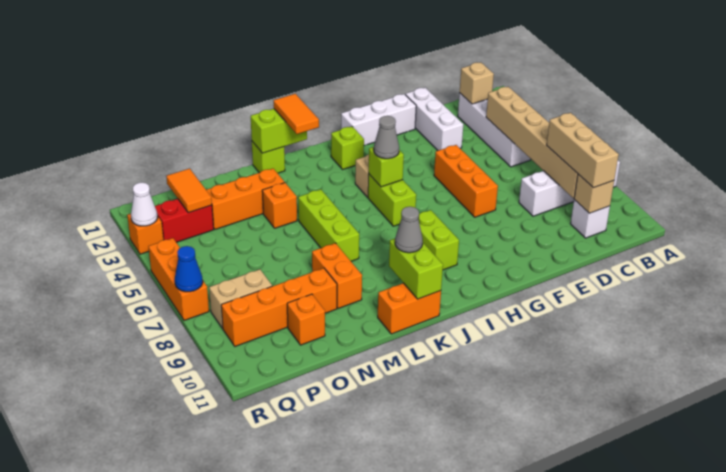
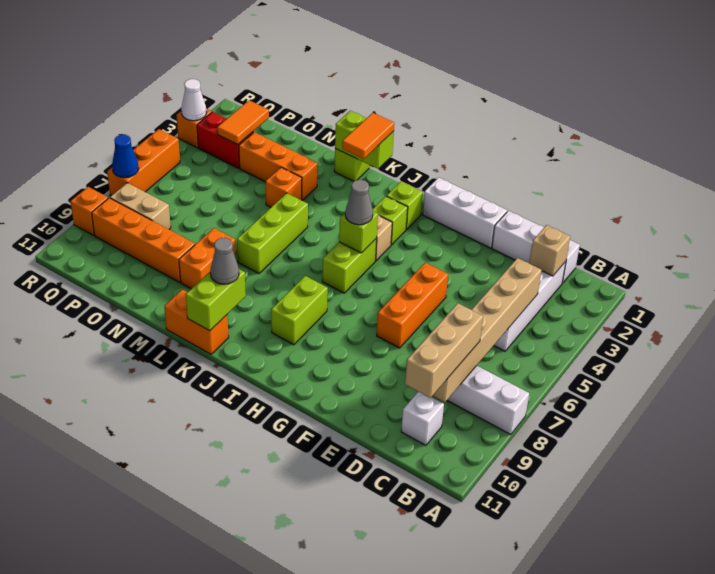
tan brick C10 level 2 -> none
white brick E1:E3 level 1 -> white brick C1:E1 level 1
none -> lime brick I3 level 1
orange brick O10 level 1 -> orange brick R9 level 1

